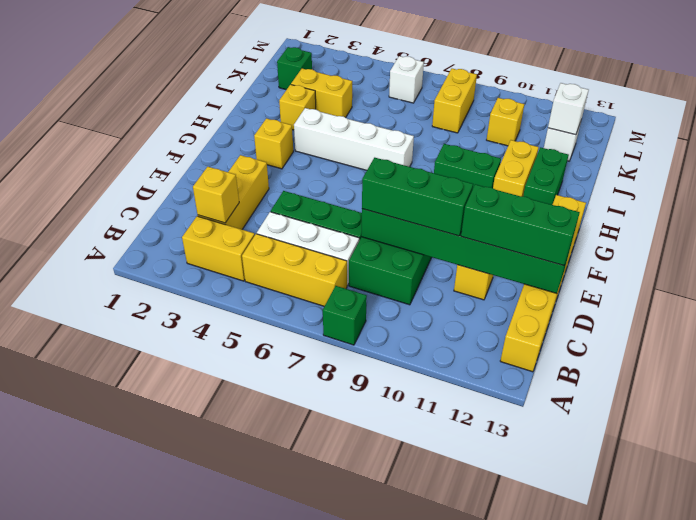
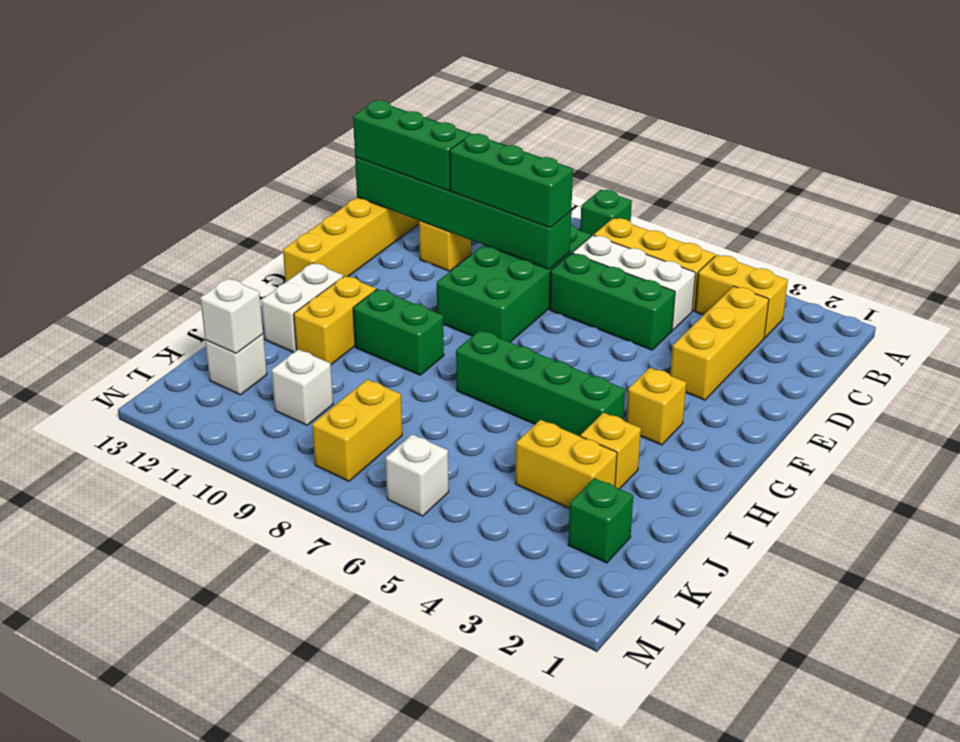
yellow brick C3 level 2 -> none
white brick H4:H7 level 1 -> green brick H4:H7 level 1
green brick H12:I12 level 1 -> white brick H12:I12 level 1
yellow brick K10 level 1 -> white brick K10 level 1

